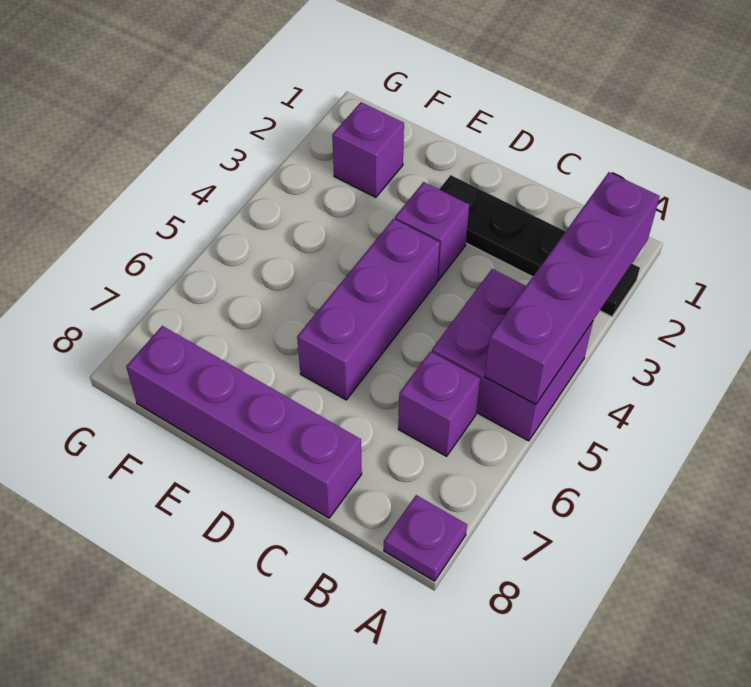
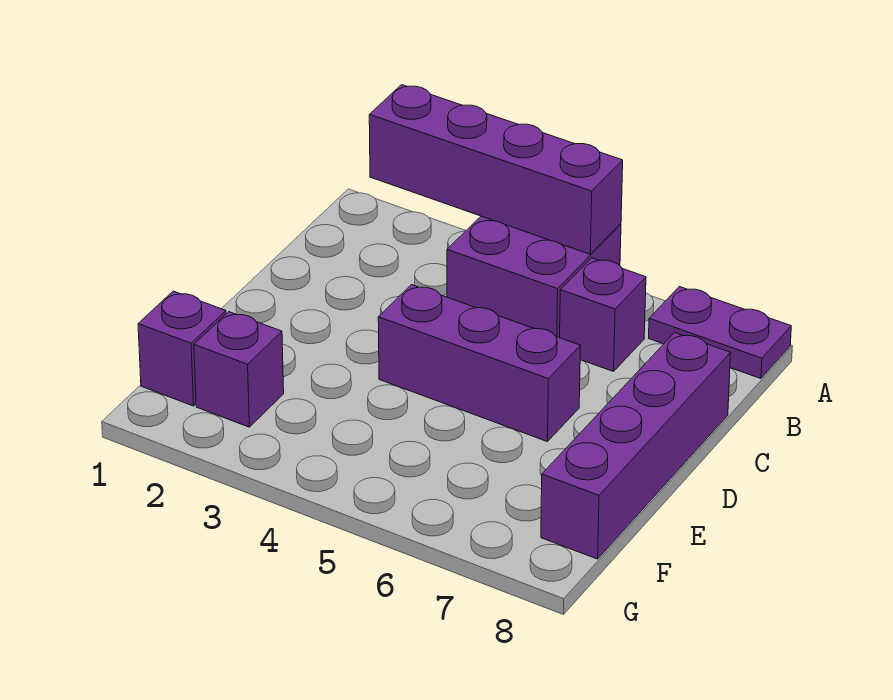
black plate A2:D2 level 1 -> none
purple plate A8 level 1 -> purple plate A7:A8 level 1
purple brick D3 level 1 -> purple brick F1 level 1

